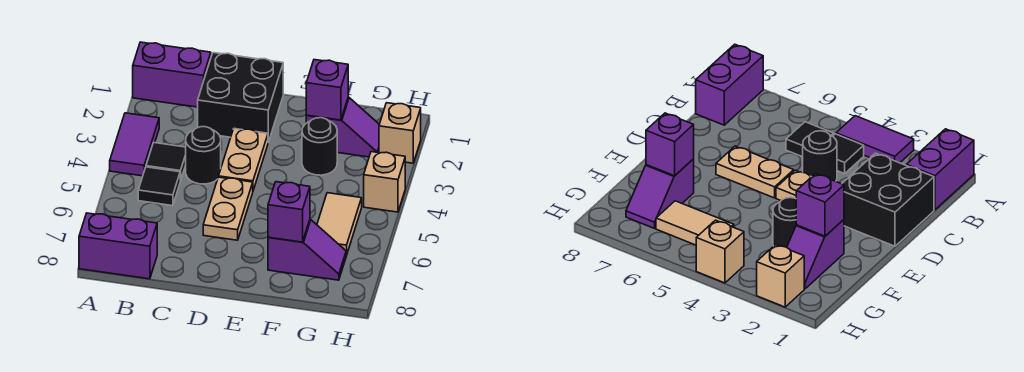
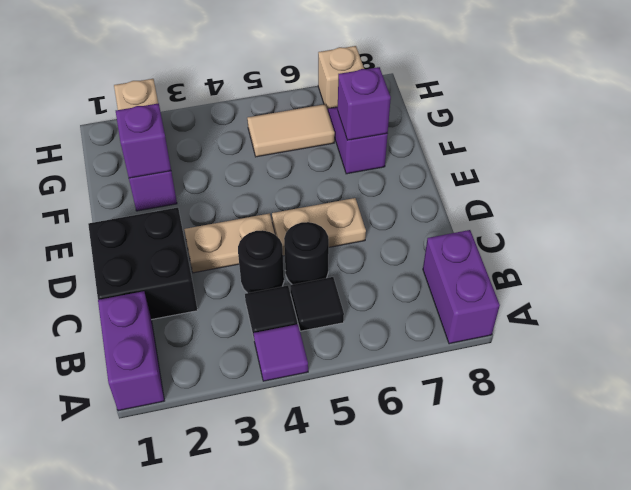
purple tile A3:A4 level 1 -> purple tile A4 level 1
black round brick F3 level 1 -> black round brick C5 level 1
tan brick H4 level 1 -> tan brick H7 level 1

